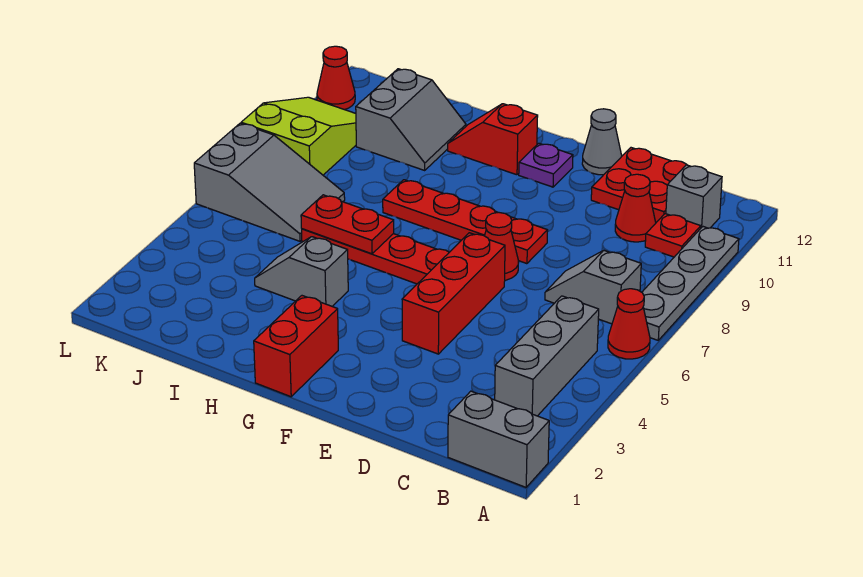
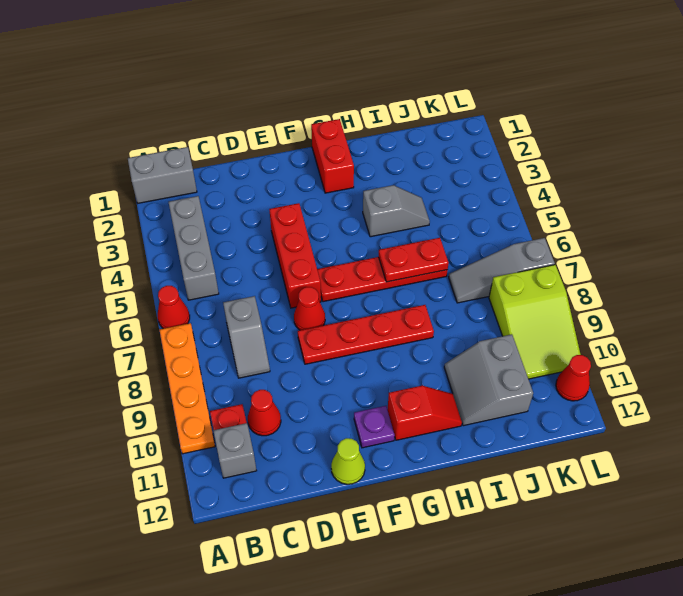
grey plate A7:A10 level 1 -> orange plate A7:A10 level 1
grey slope B7:C7 level 1 top B -> grey slope C7:C8 level 1 top 7
red plate C11:D12 level 1 -> none
grey cone E12 level 1 -> lime cone E12 level 1
grey slope J6:L7 level 1 top L -> grey slope J7:L7 level 1 top L

